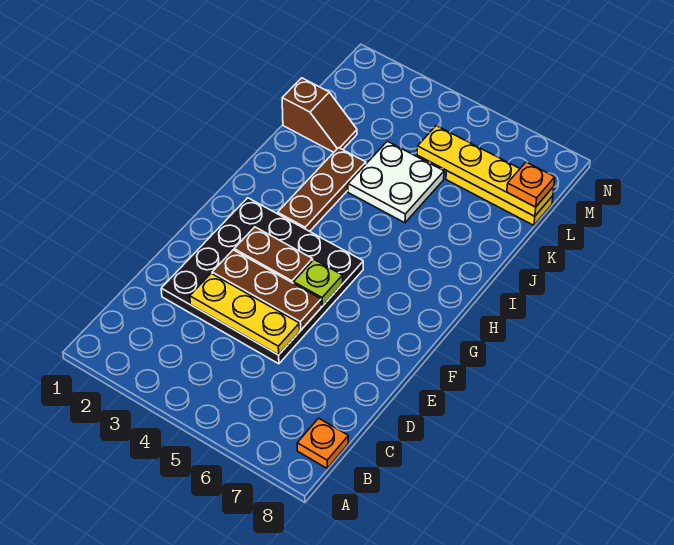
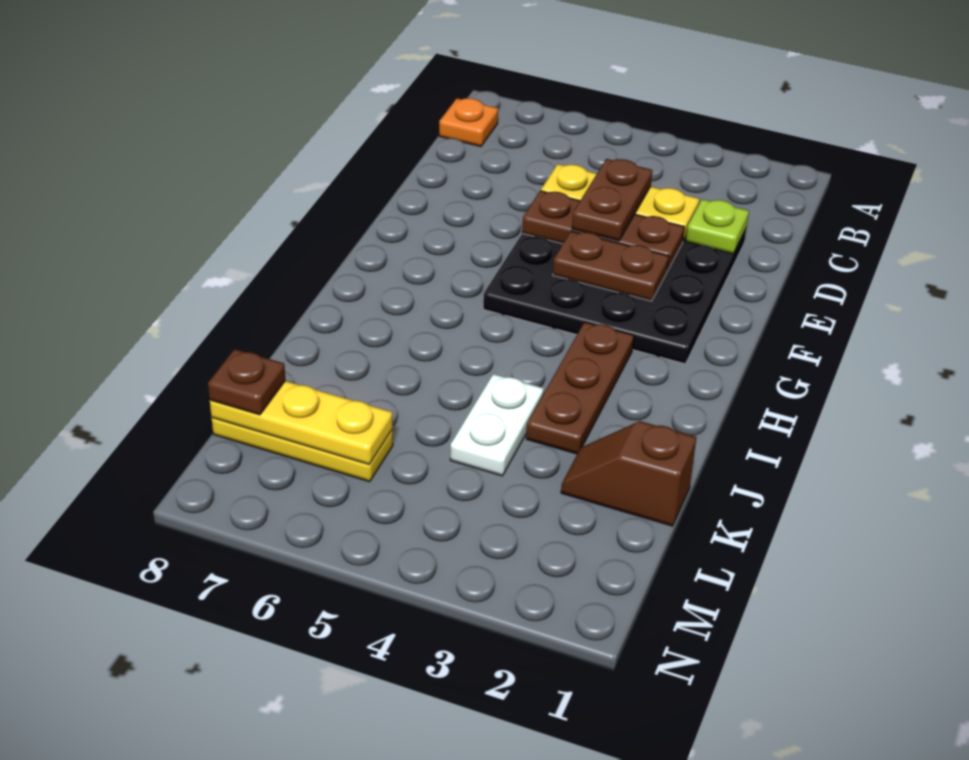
none -> brown plate D4:E4 level 3
lime plate F5 level 2 -> lime plate D2 level 2
white plate J4:K5 level 1 -> white plate J4:K4 level 1
yellow plate L5:L8 level 2 -> yellow plate L6:L8 level 2
orange plate L8 level 3 -> brown plate L8 level 3

